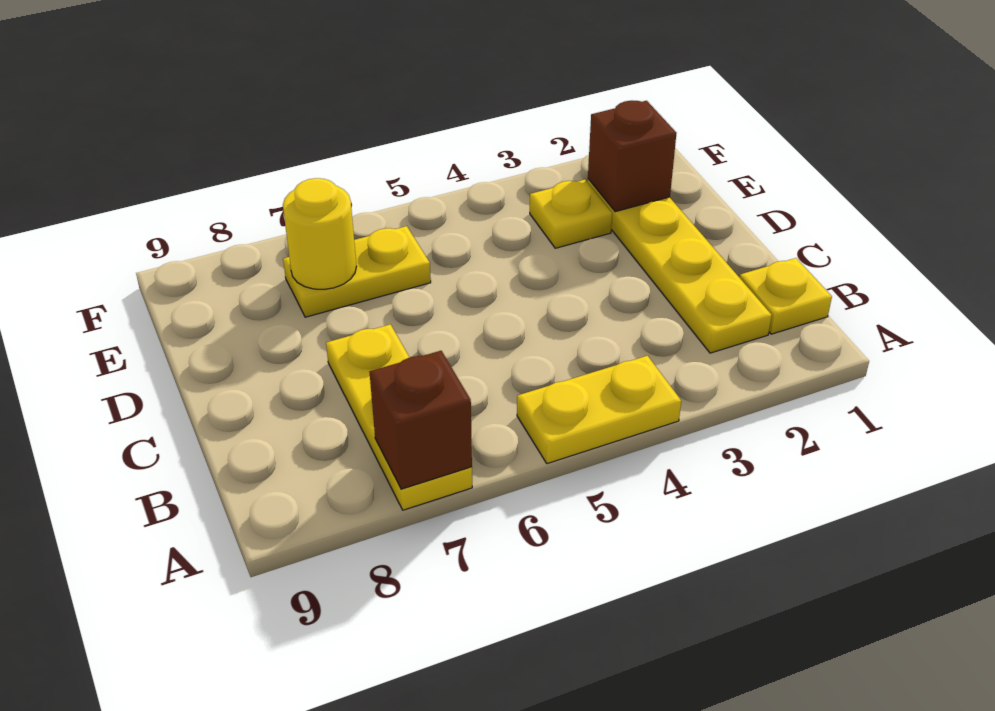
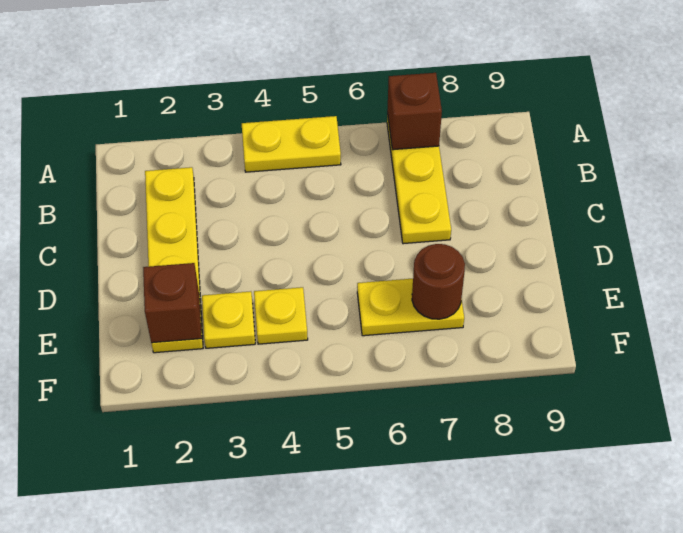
yellow plate B1 level 1 -> yellow plate E4 level 1
yellow round brick E7 level 2 -> brown round brick E7 level 2

